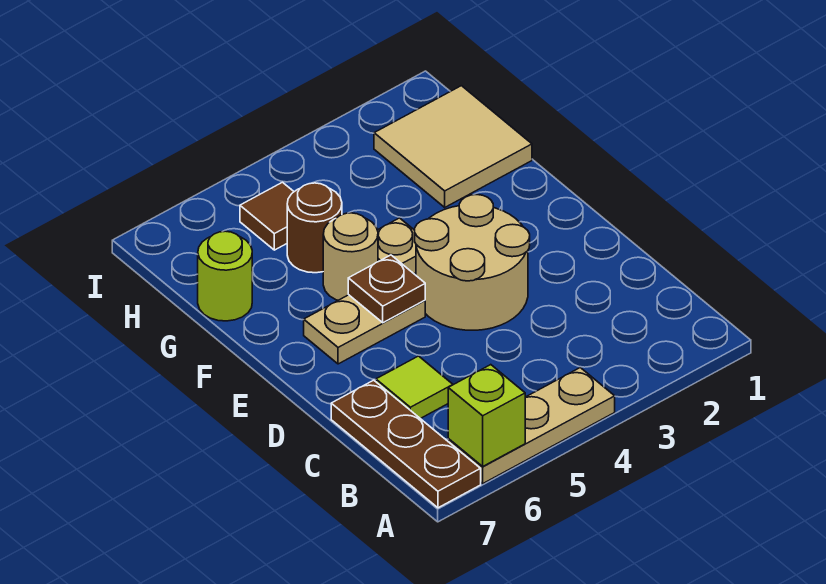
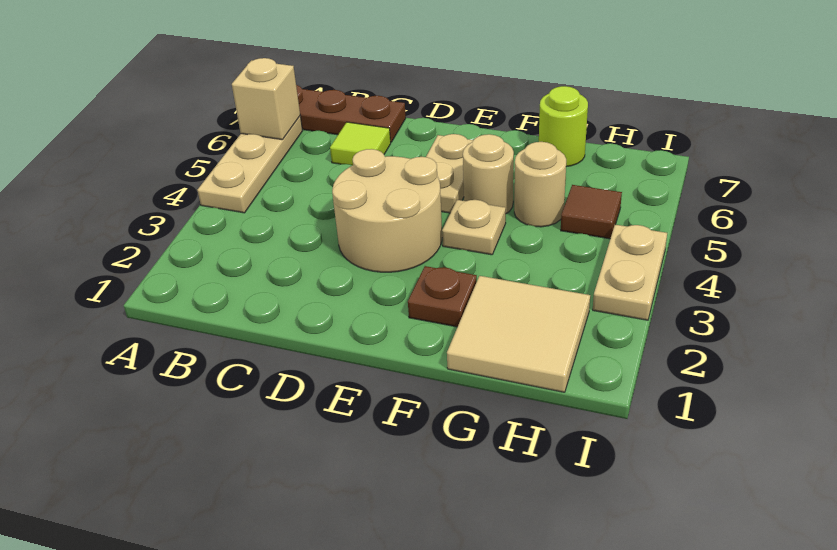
lime brick A6 level 2 -> tan brick A6 level 2
brown plate E5 level 2 -> brown plate F2 level 1
brown round brick G5 level 1 -> tan round brick G5 level 1
none -> tan plate I3:I4 level 1

